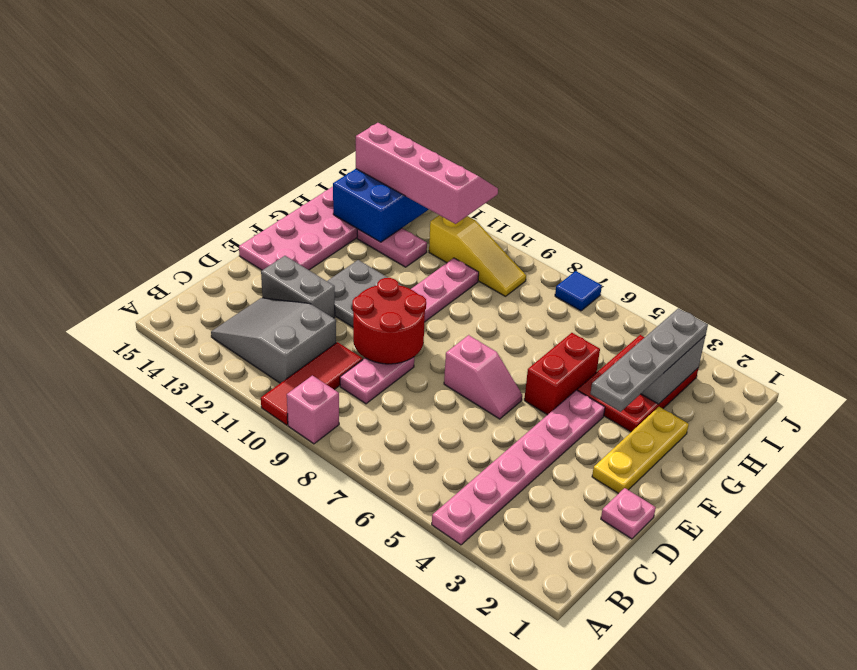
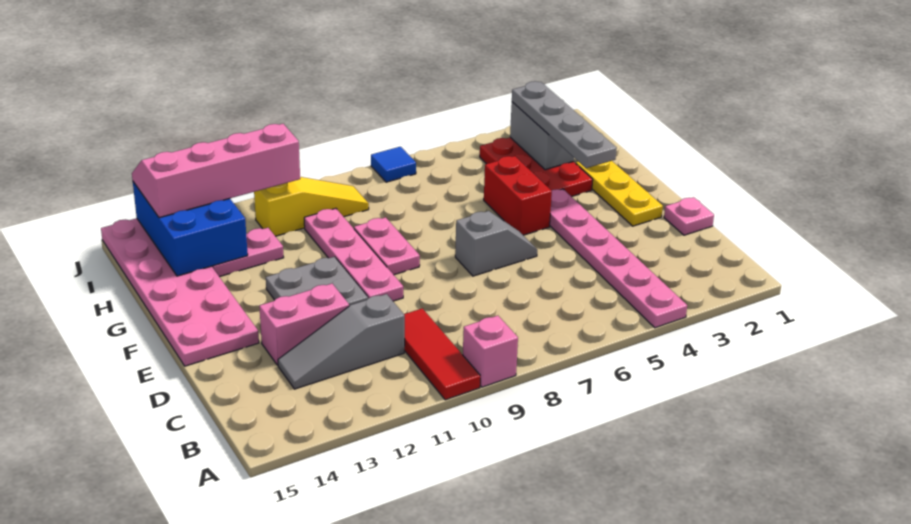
grey slope B11:C13 level 1 top 11 -> grey slope C11:C13 level 1 top 11
pink plate C9:D9 level 1 -> pink plate F9:G9 level 1
red round brick D9:E10 level 2 -> none
grey brick D12:D13 level 1 -> pink brick D12:D13 level 1
pink slope E6:E7 level 1 top 7 -> grey slope E6:E7 level 1 top 7

